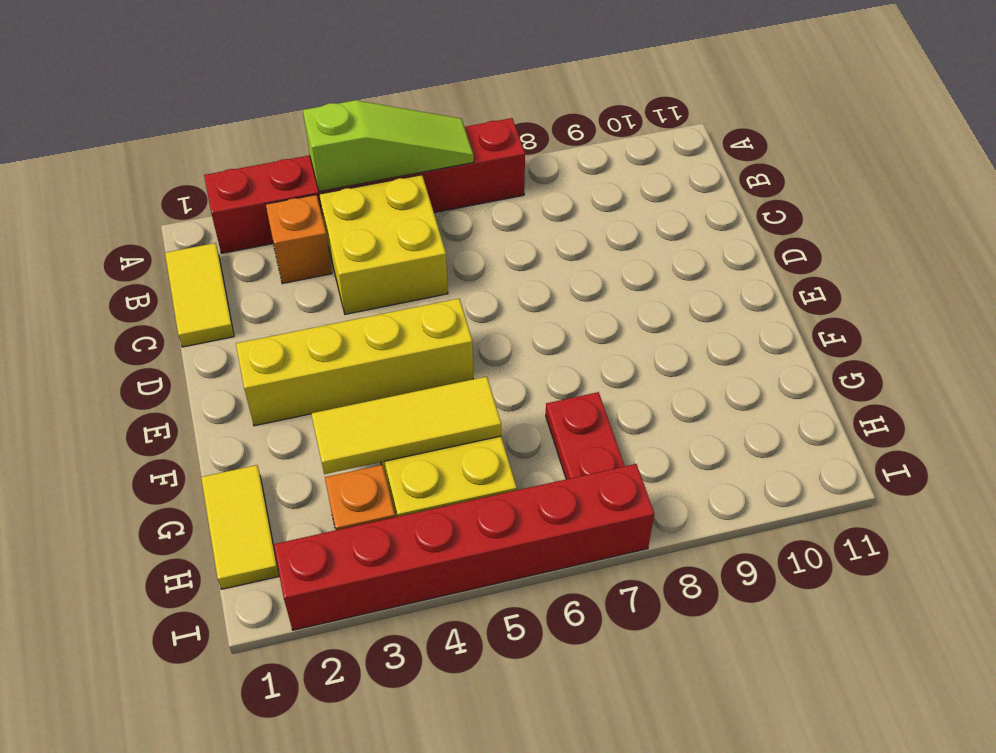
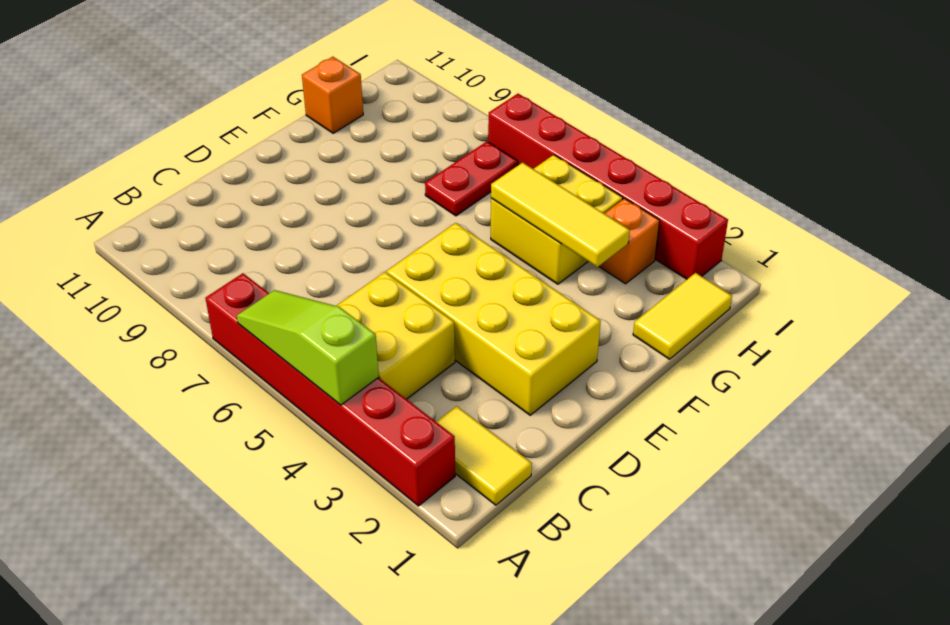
yellow tile B1:C1 level 1 -> yellow tile B1:B2 level 1
orange brick B3 level 1 -> orange brick G11 level 1
yellow brick E2:E5 level 1 -> yellow brick D2:E5 level 1

